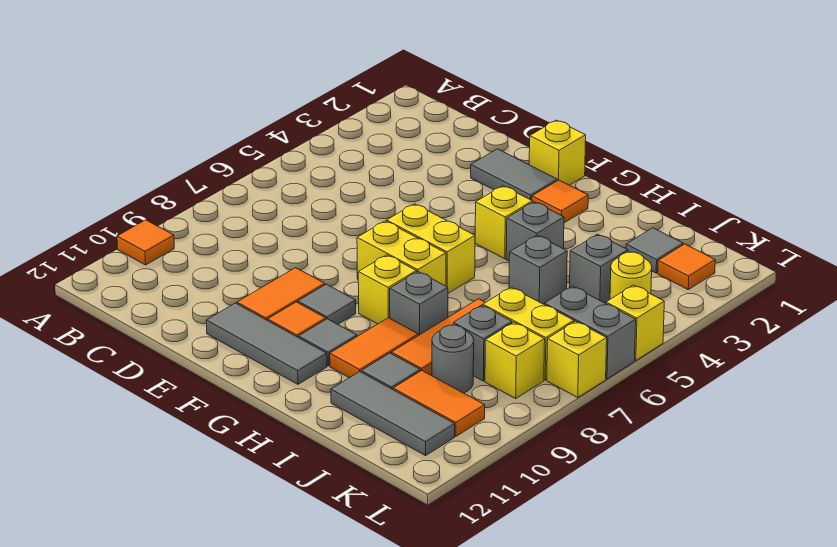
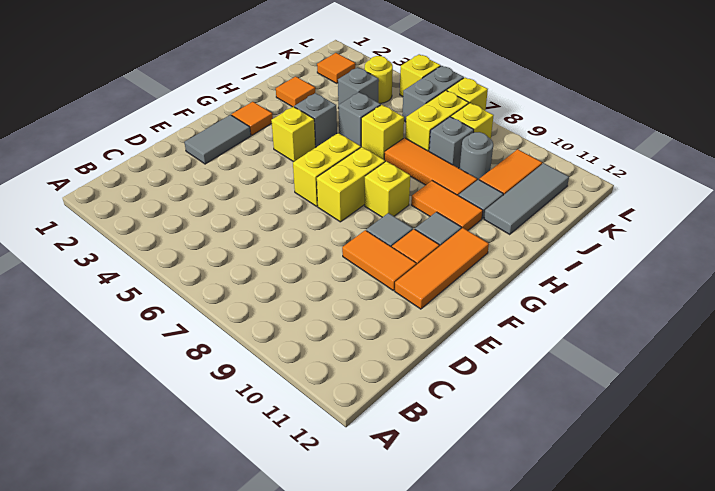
orange tile A10 level 1 -> orange tile I2 level 1
grey tile E11:G11 level 1 -> orange tile E11:G11 level 1
yellow brick F1 level 1 -> yellow brick I6 level 1
grey brick H8 level 1 -> none
grey tile J2 level 1 -> none

